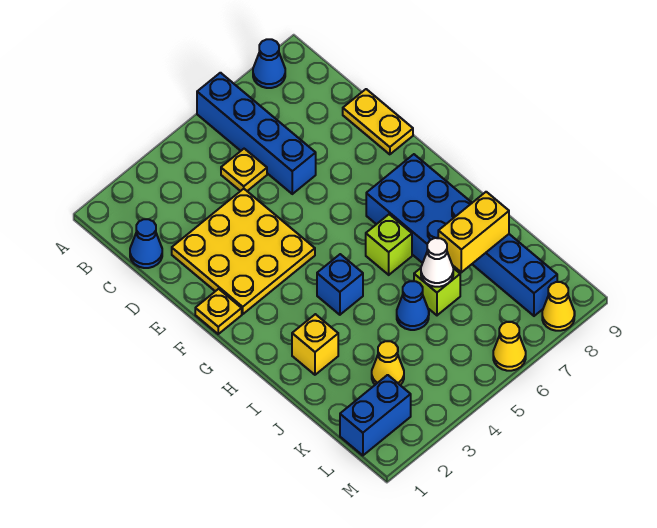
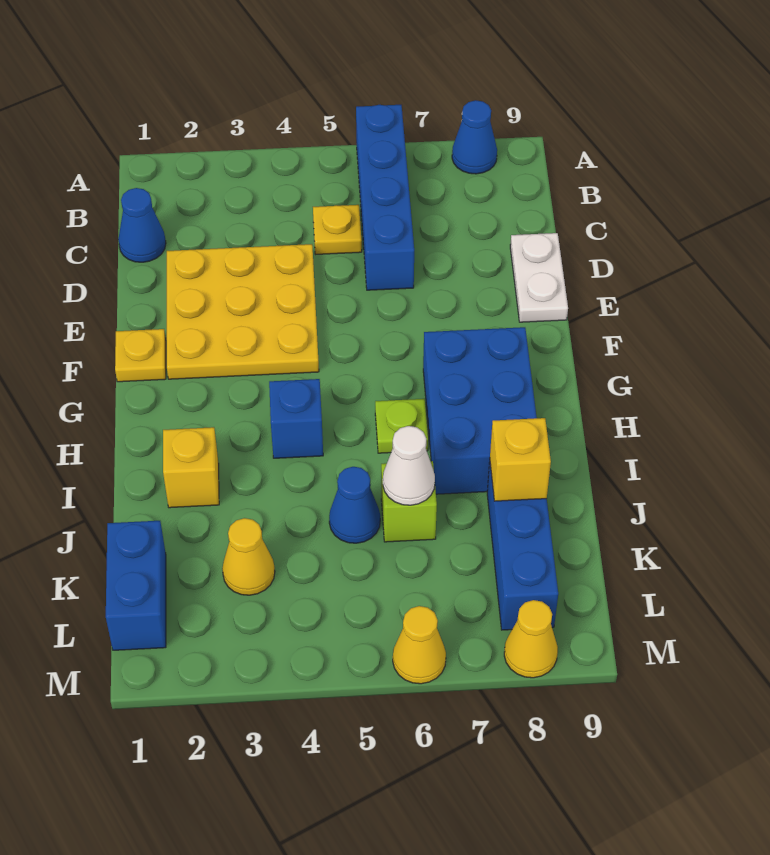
yellow plate D9:E9 level 1 -> white plate D9:E9 level 1
lime brick H6 level 1 -> lime plate H6 level 1
yellow brick J7:J8 level 2 -> yellow brick J8 level 2
blue brick L1:L2 level 1 -> blue brick K1:L1 level 1

